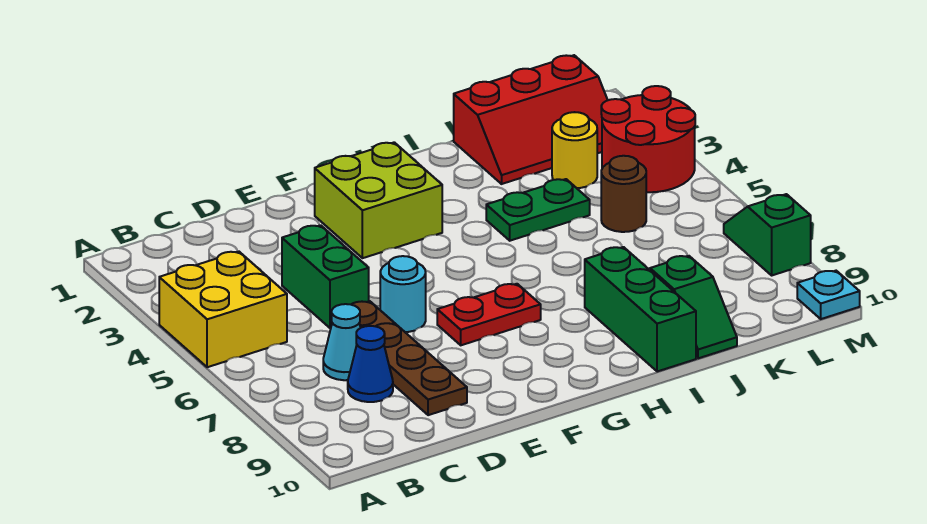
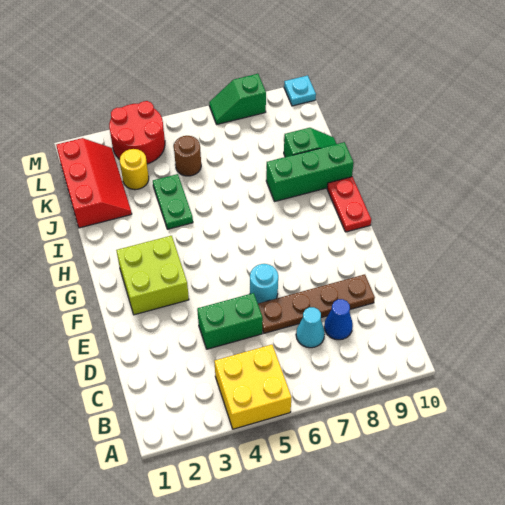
red plate F7:G7 level 1 -> red plate G10:H10 level 1

